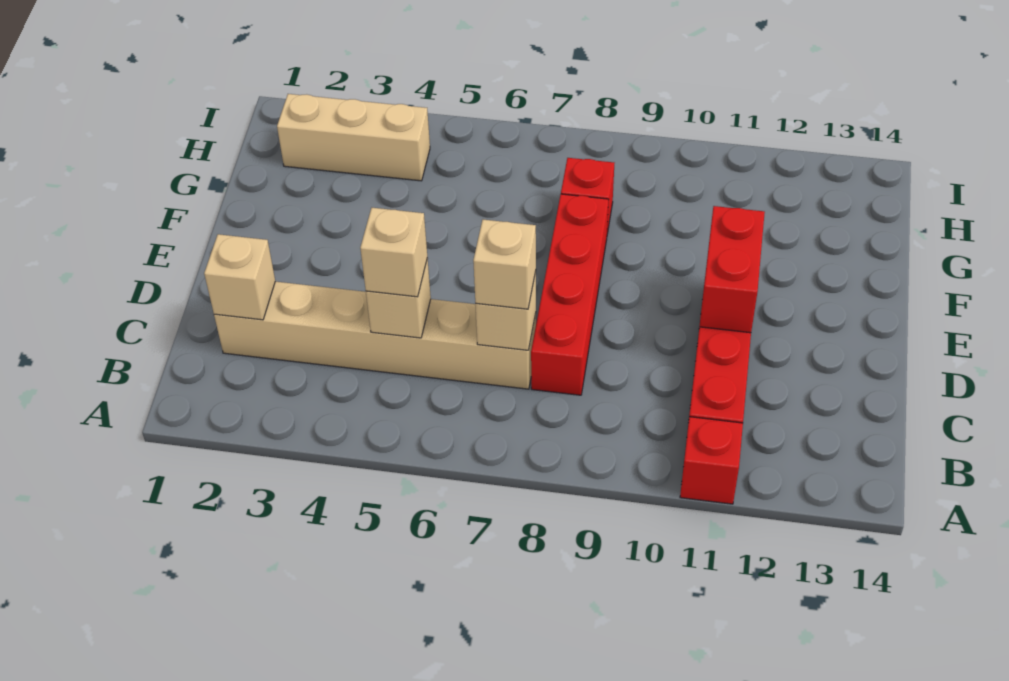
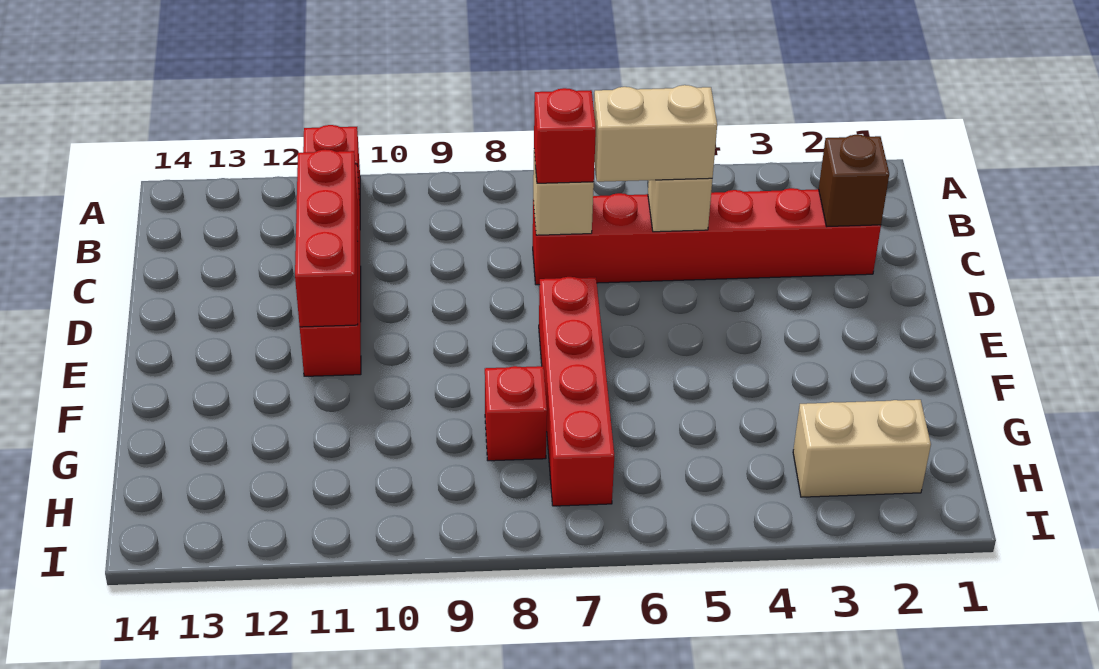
tan brick C2:C7 level 1 -> red brick C2:C7 level 1
tan brick C2 level 2 -> brown brick C2 level 2
tan brick C5 level 3 -> tan brick C5:C6 level 3
tan brick C7 level 3 -> red brick C7 level 3
red brick C8:F8 level 1 -> red brick E7:H7 level 1
red brick D11:E11 level 2 -> red brick C11:E11 level 2
tan brick H2:H4 level 1 -> tan brick H2:H3 level 1

